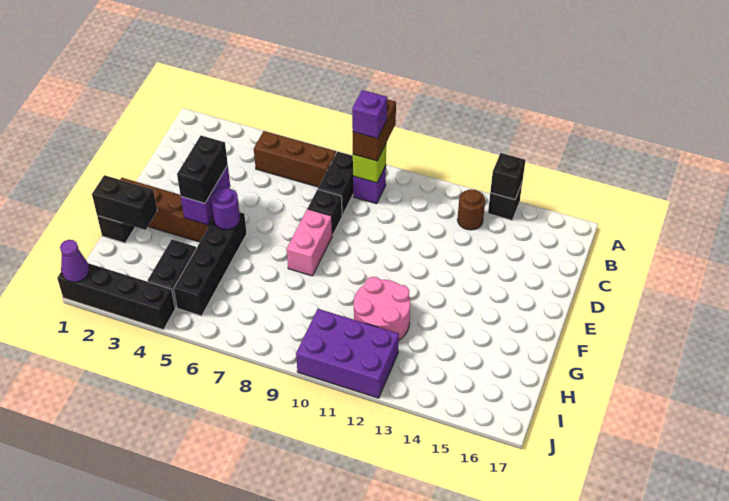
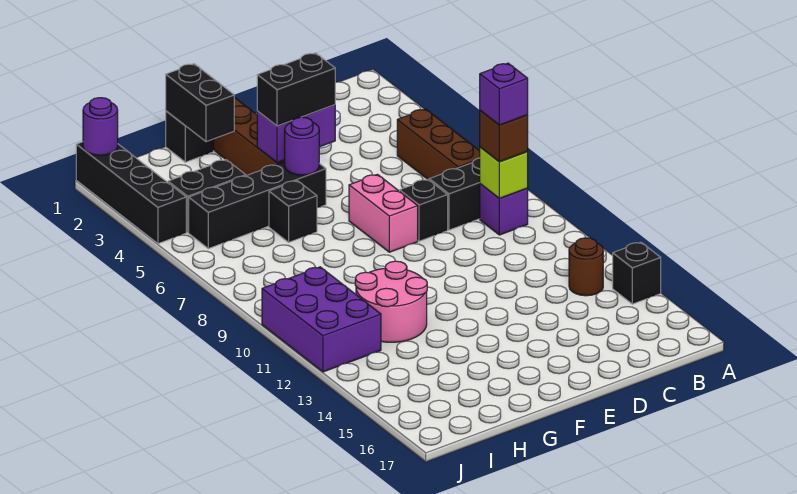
brown brick A9:B9 level 3 -> brown brick B9 level 3
black brick A14 level 2 -> black brick G6 level 1
pink brick E8:F8 level 1 -> pink brick E7:E8 level 1
purple cone J1 level 2 -> purple round brick J1 level 2

